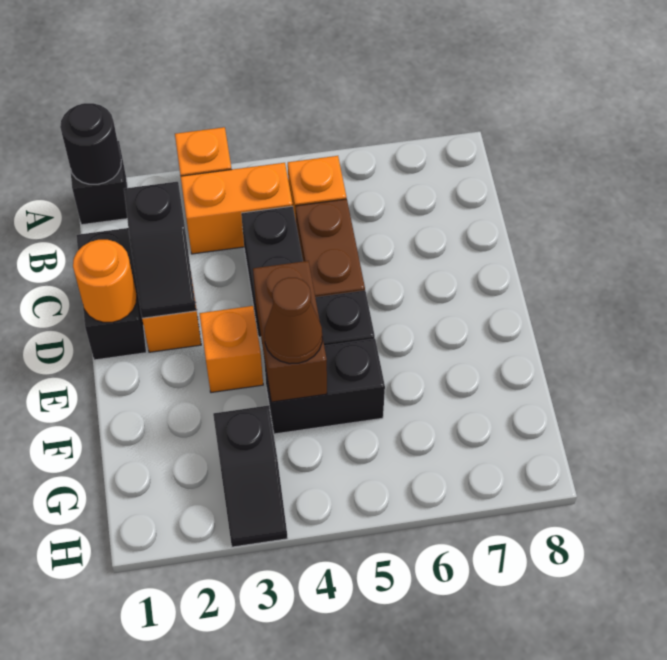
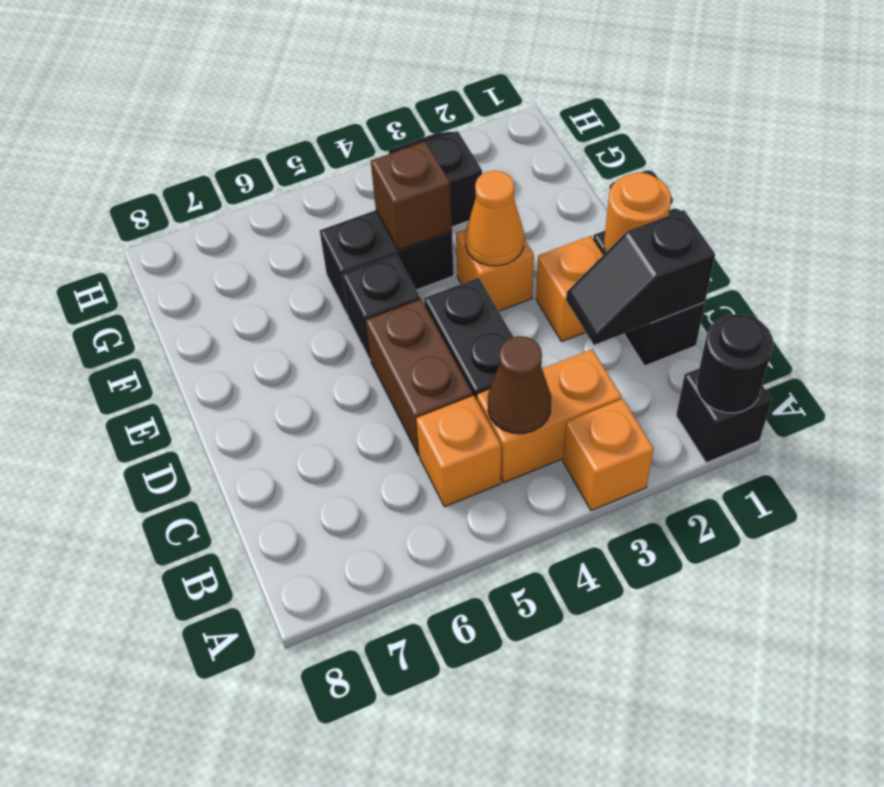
black slope C2:D2 level 2 top C -> black slope C1:C2 level 2 top 1
none -> orange cone E3 level 2
brown brick E4:F4 level 2 -> brown brick F4 level 2
brown cone F4 level 3 -> brown cone B4 level 2

